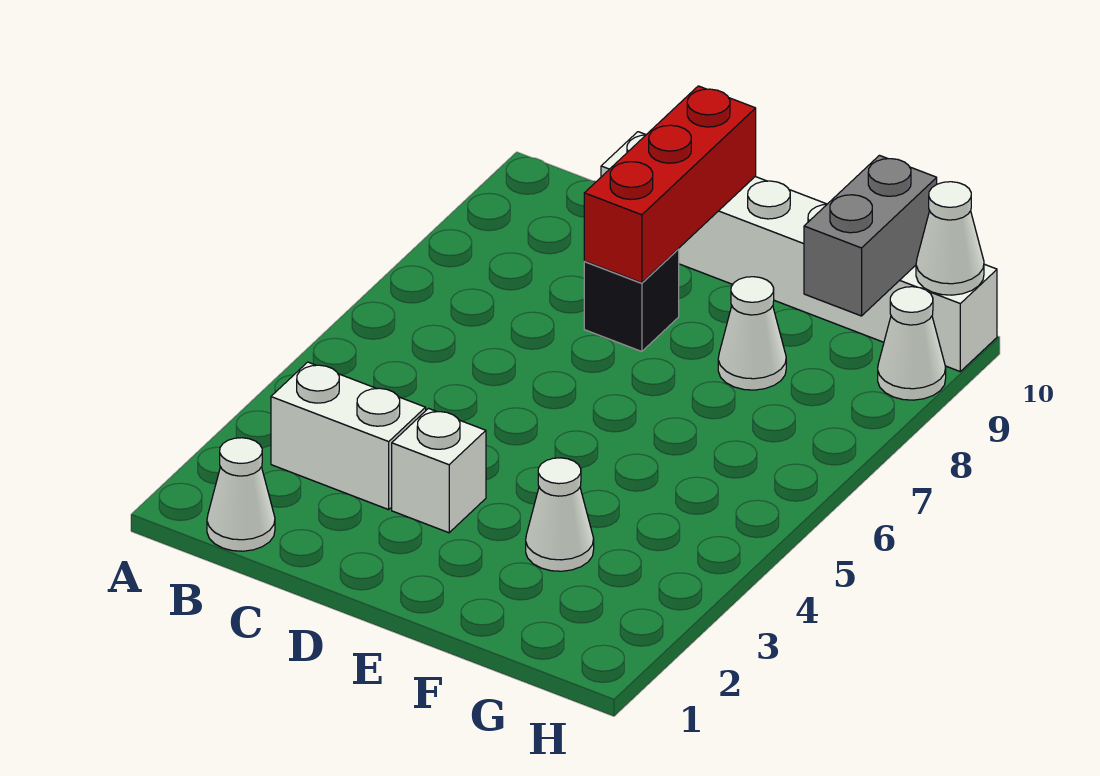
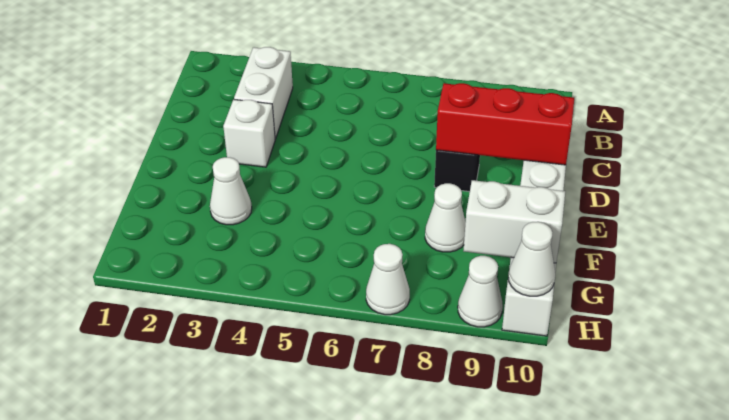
white cone B1 level 1 -> white cone H7 level 1
grey brick G9:G10 level 2 -> white brick G9:G10 level 2

